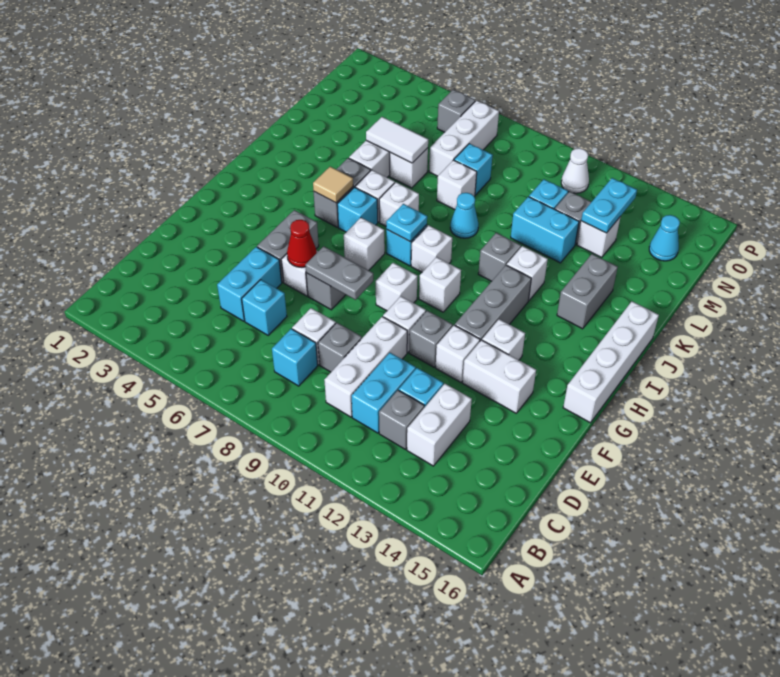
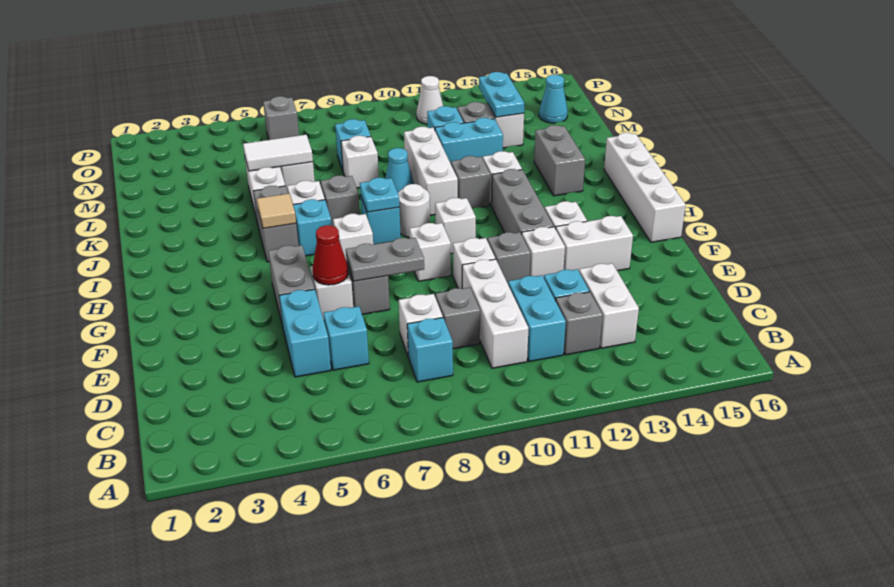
white brick I9 level 1 -> white round brick I9 level 1
white brick J7 level 1 -> grey brick J7 level 1
white brick M7:O7 level 1 -> white brick J10:L10 level 1

